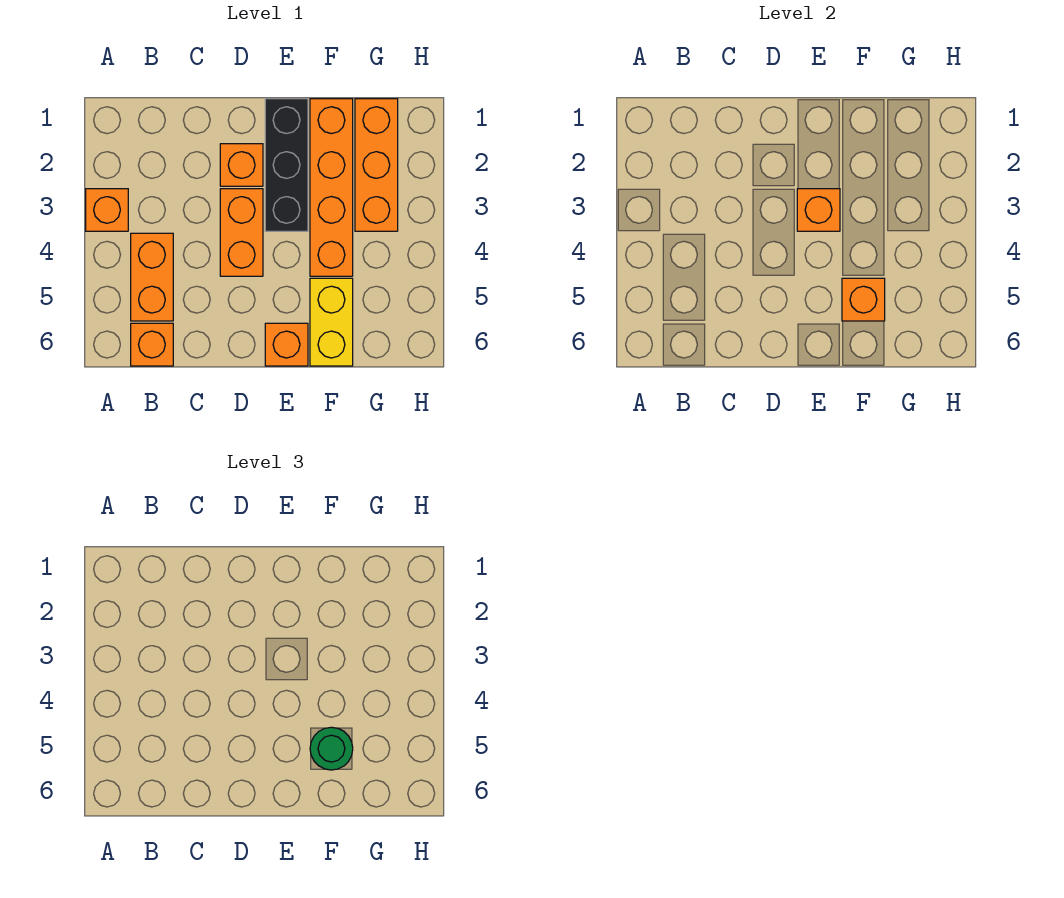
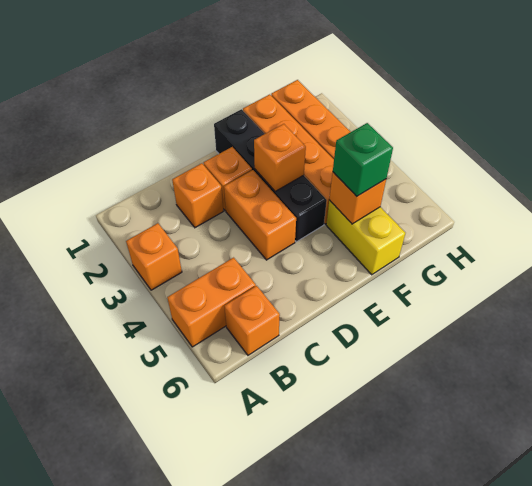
orange brick B4:B5 level 1 -> orange brick A5:B5 level 1
black brick E1:E3 level 1 -> black brick E1:E4 level 1
orange brick E6 level 1 -> orange brick C2 level 1
green round brick F5 level 3 -> green brick F5 level 3

